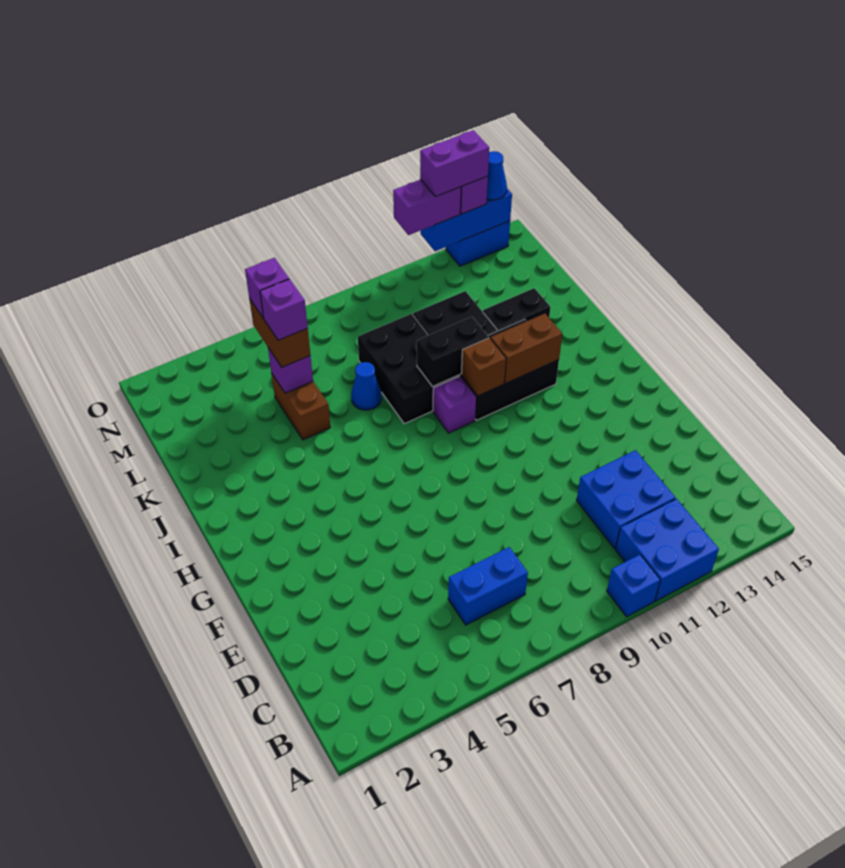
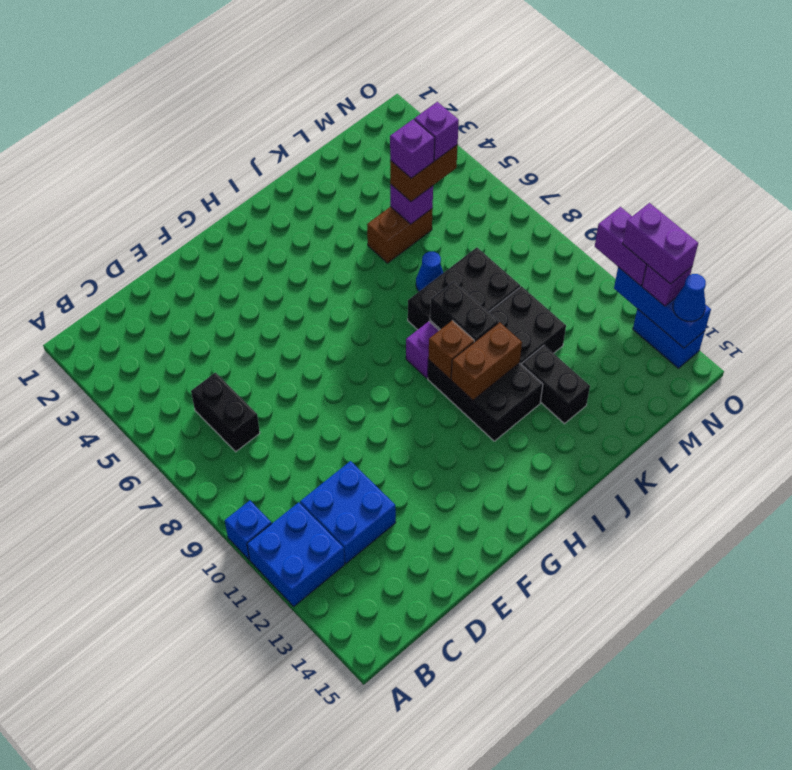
blue brick C6:C7 level 1 -> black brick C6:C7 level 1
brown brick I11:I12 level 2 -> brown brick I11:J11 level 2

